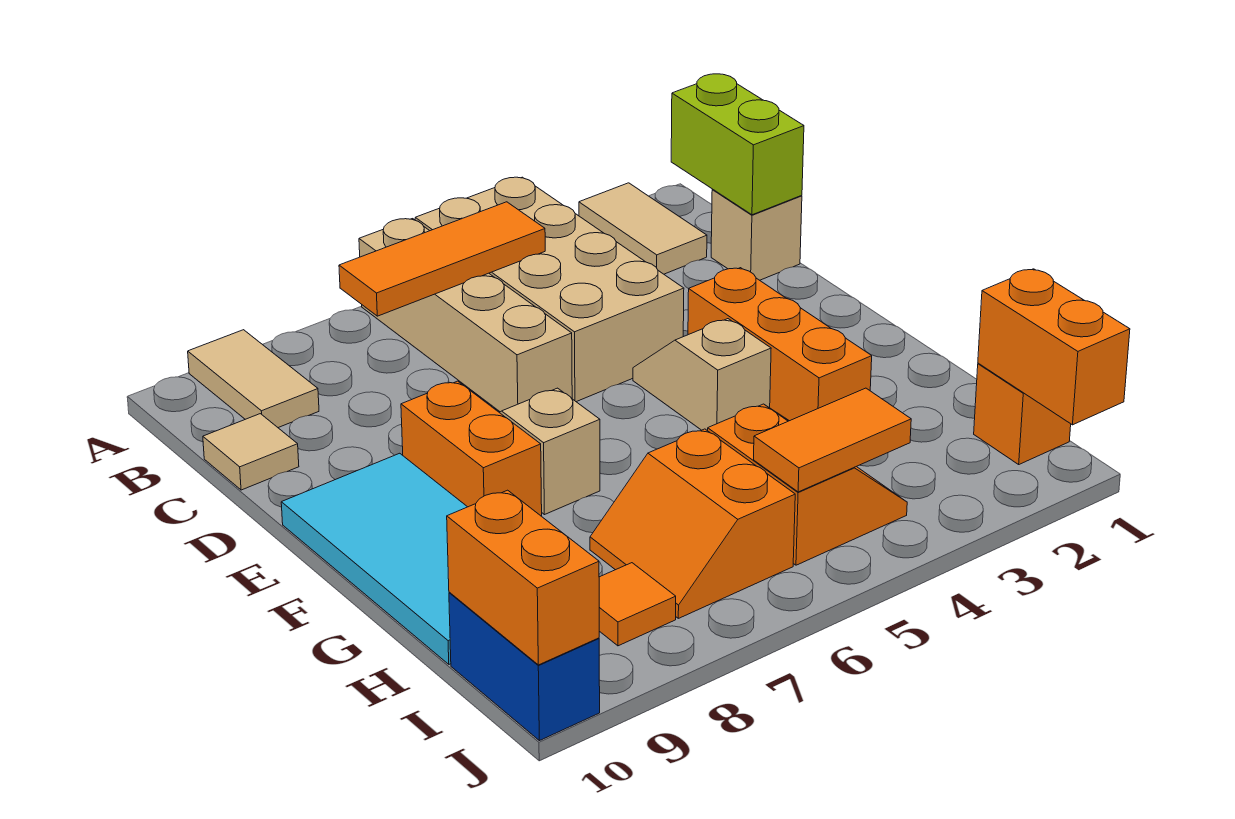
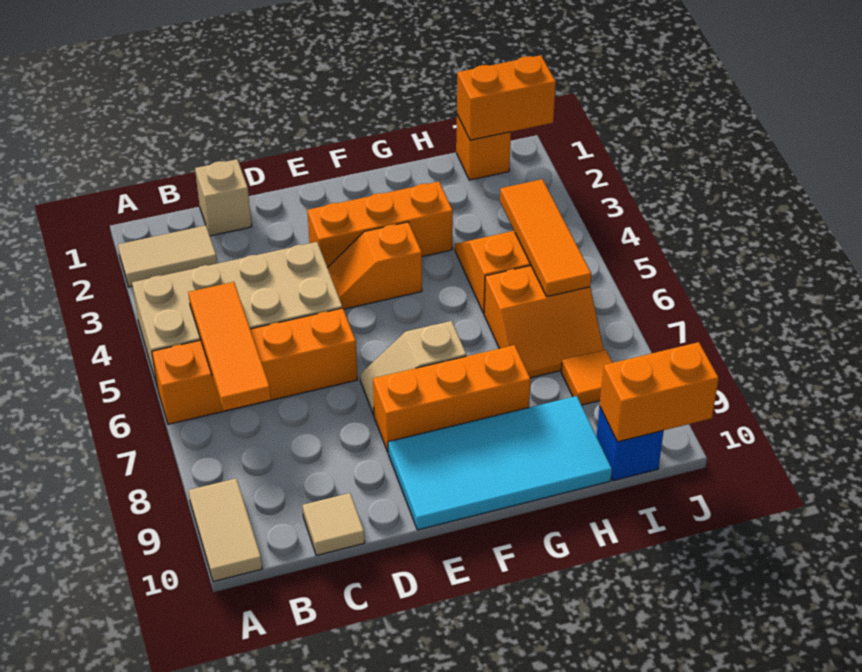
tan brick A6:D6 level 1 -> orange brick A6:D6 level 1
tan tile A9:B9 level 1 -> tan tile A9:A10 level 1
lime brick B1:C1 level 2 -> none
tan slope E4:F4 level 1 top F -> orange slope E4:F4 level 1 top F
orange brick E8:F8 level 1 -> orange brick E8:G8 level 1
orange tile I4:I5 level 2 -> orange tile I4:I6 level 2
blue brick I10:J10 level 1 -> blue brick I10 level 1

